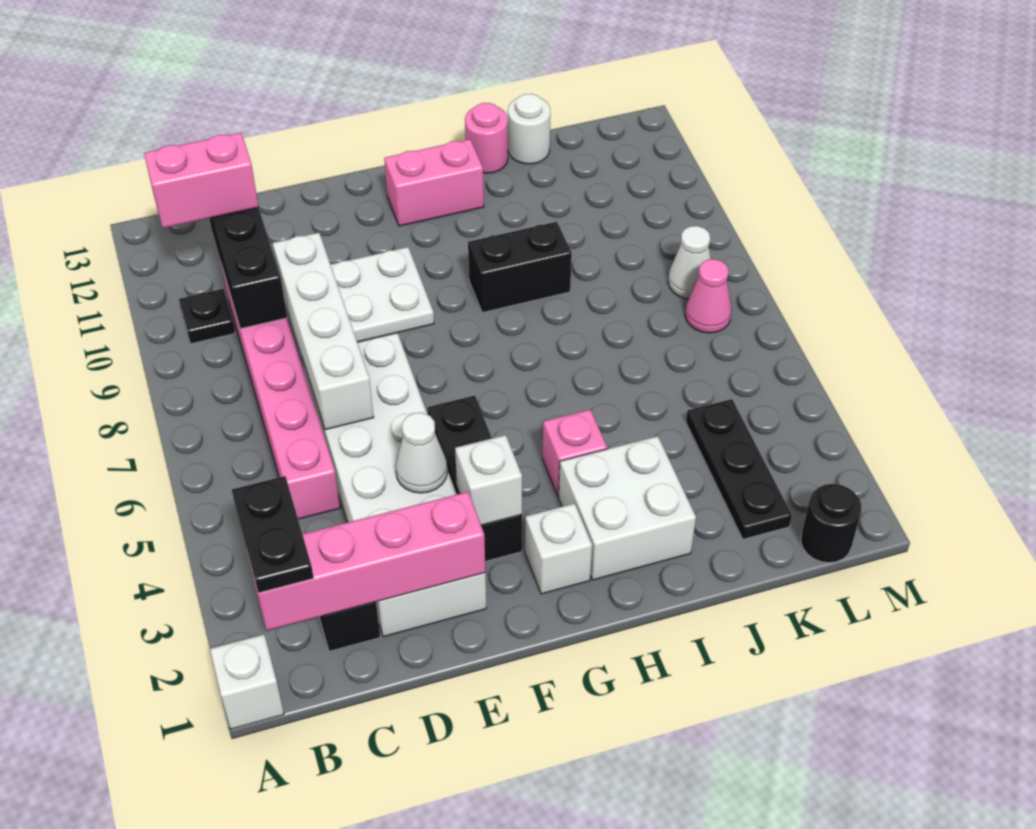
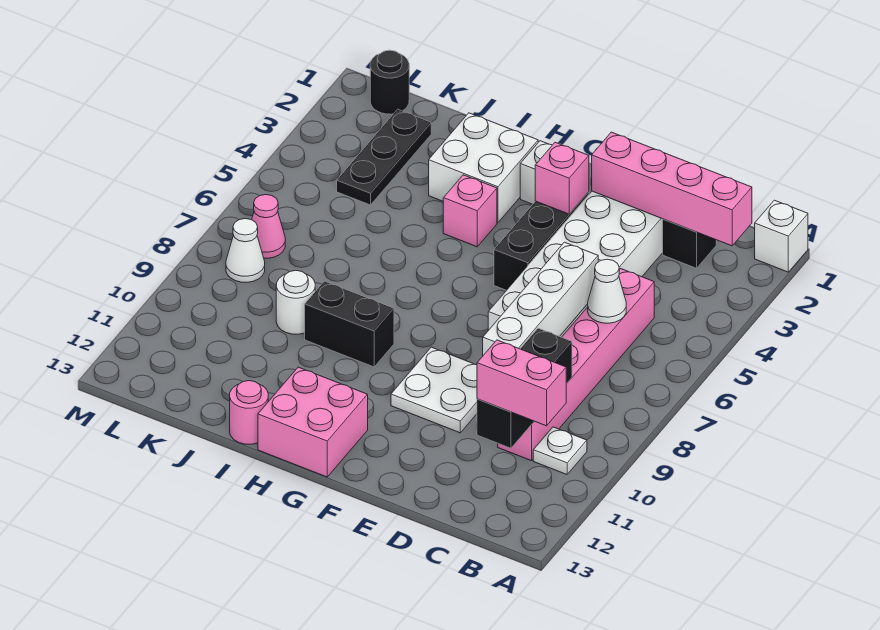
black plate B2:B3 level 3 -> none
black plate B10 level 1 -> white plate B10 level 1
white cone E4 level 2 -> white cone C6 level 2
white brick F3 level 2 -> pink brick F3 level 2
pink brick G12:H12 level 1 -> pink brick G12:H13 level 1
white round brick J13 level 1 -> white round brick J9 level 1

